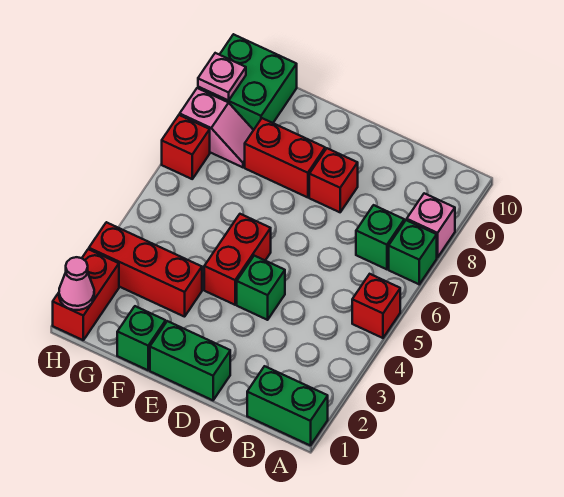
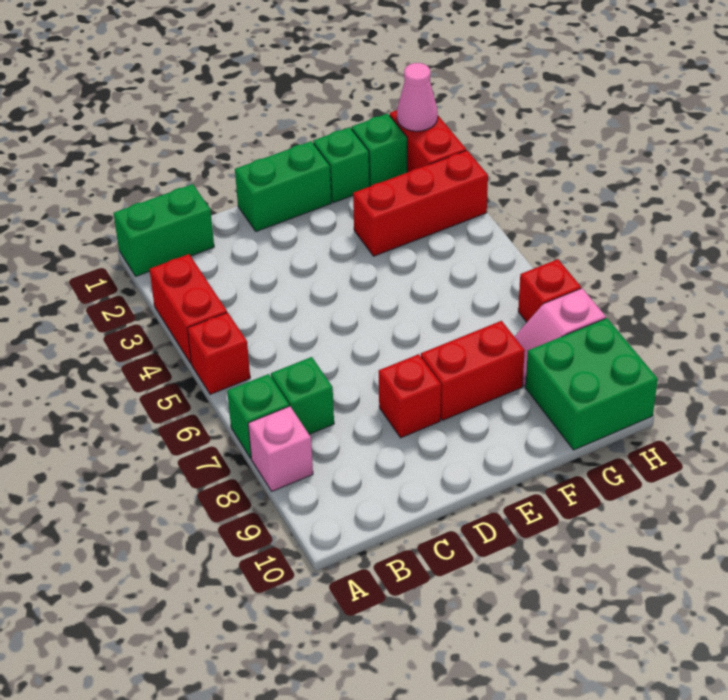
green brick D4 level 1 -> green brick G1 level 1
red brick E4:E5 level 1 -> red brick A3:A4 level 1
pink plate H9 level 2 -> none

